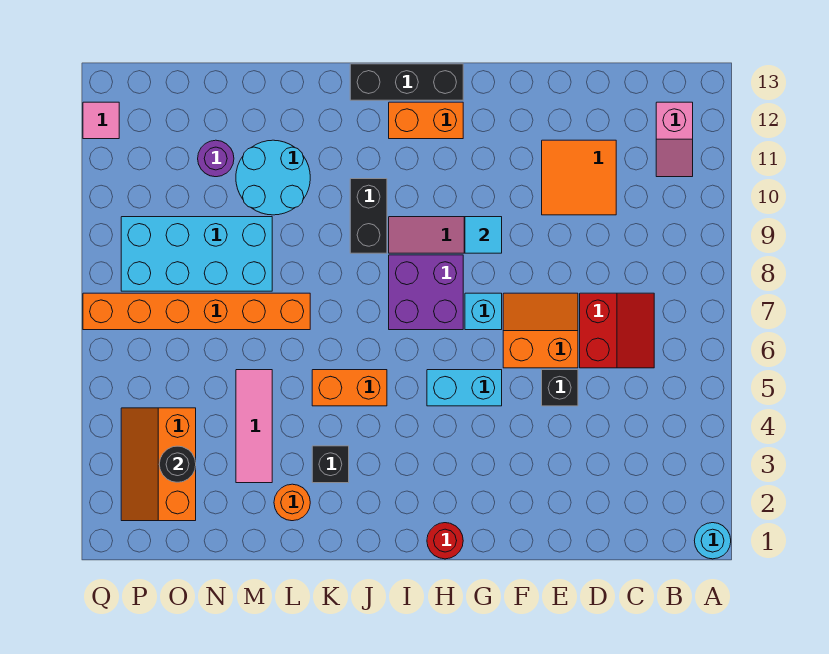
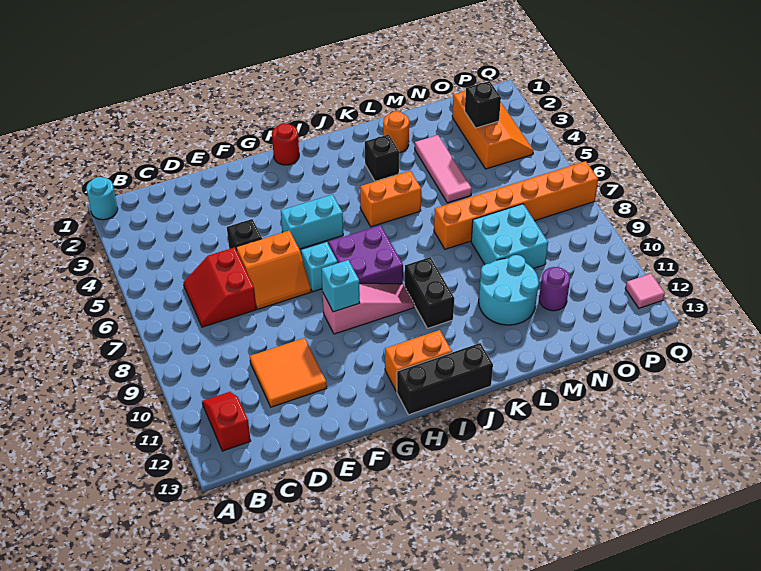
pink slope B11:B12 level 1 top 12 -> red slope B11:B12 level 1 top 12
cyan tile G9 level 2 -> cyan brick G9 level 2
cyan brick M8:P9 level 1 -> cyan brick M8:N9 level 1
black round brick O3 level 2 -> black brick O3 level 2

